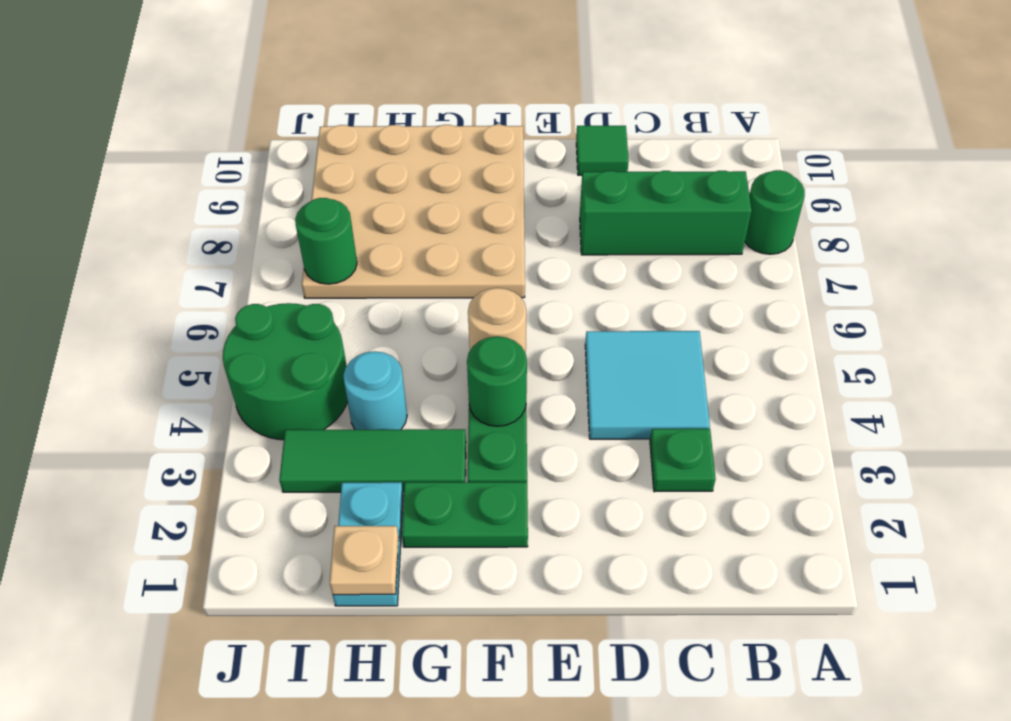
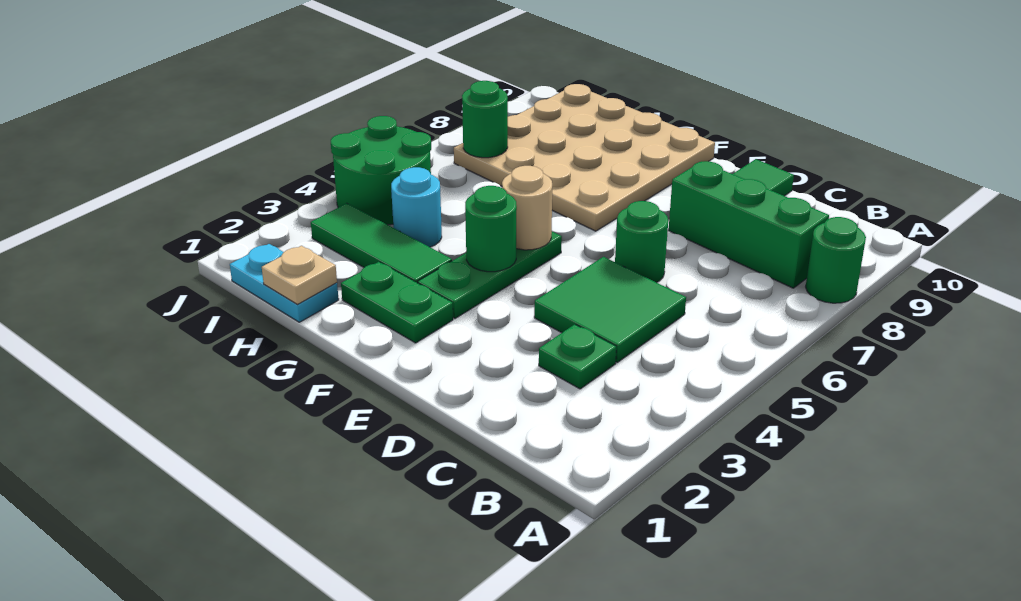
cyan tile C4:D5 level 1 -> green tile C4:D5 level 1
none -> green round brick D6 level 1
cyan plate H1:H2 level 1 -> cyan plate H1:I1 level 1

